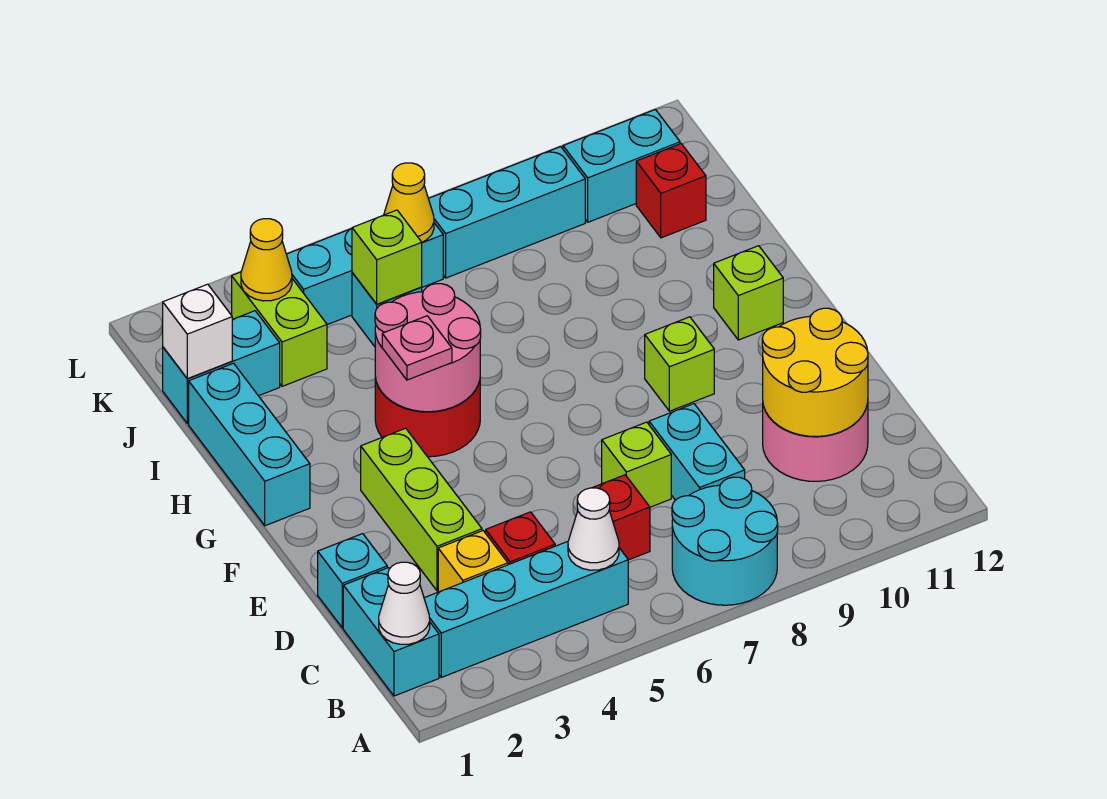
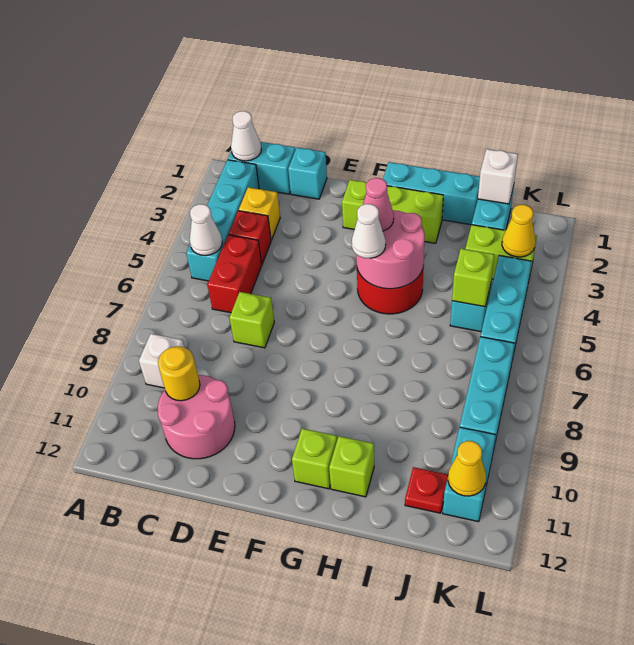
cyan round brick A7:B8 level 1 -> none
none -> white brick B9 level 1
red brick C6 level 1 -> red brick C5:C6 level 1
cyan brick C8:D8 level 1 -> none
yellow round brick C10:D11 level 2 -> yellow round brick C10 level 2
lime brick D3:F3 level 1 -> lime brick F2:H2 level 1
lime brick F9 level 1 -> lime brick H11 level 1
pink plate G4 level 3 -> pink cone G4 level 3
none -> white cone G5 level 3
red brick J11 level 1 -> red plate J11 level 1
yellow cone K6 level 2 -> yellow cone K11 level 2

